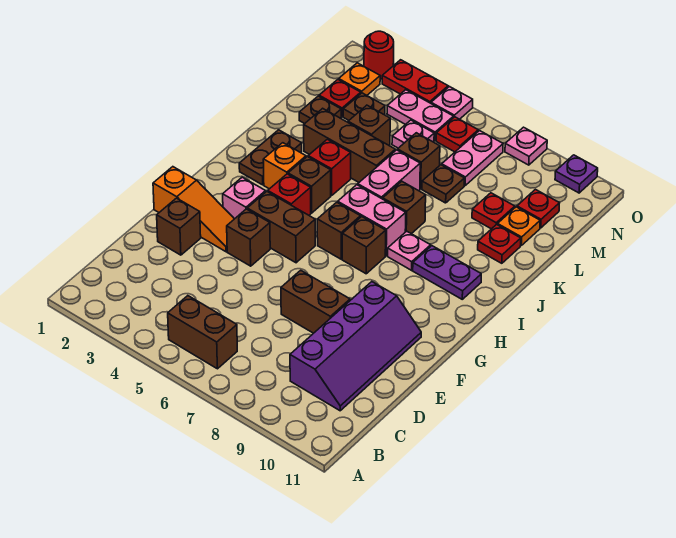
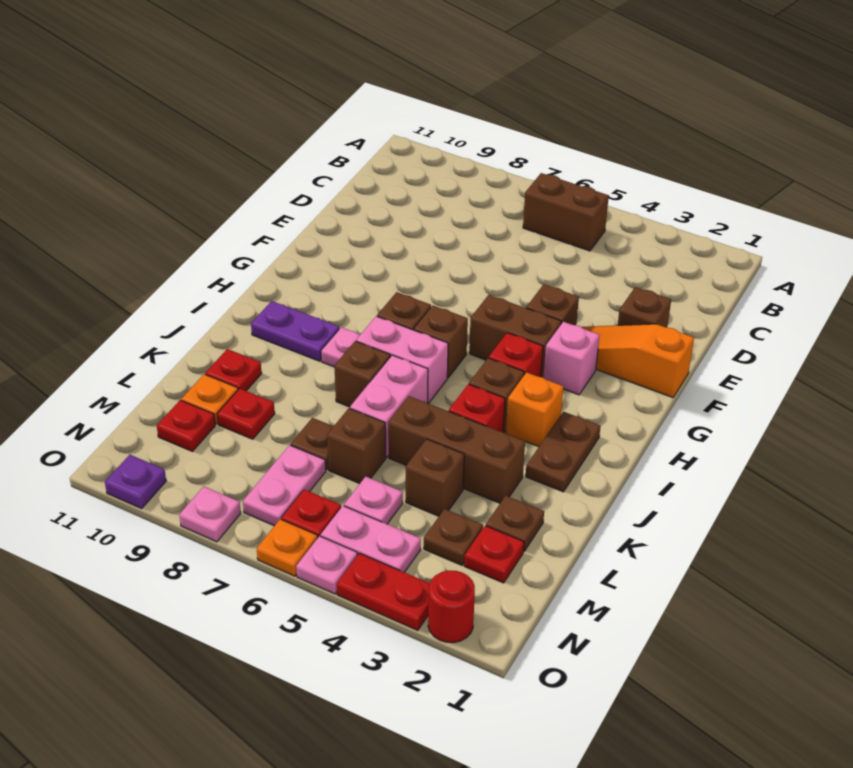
purple slope C9:F10 level 1 top 9 -> none
brown brick E7:E8 level 1 -> none
orange plate N2 level 1 -> orange plate O6 level 1

